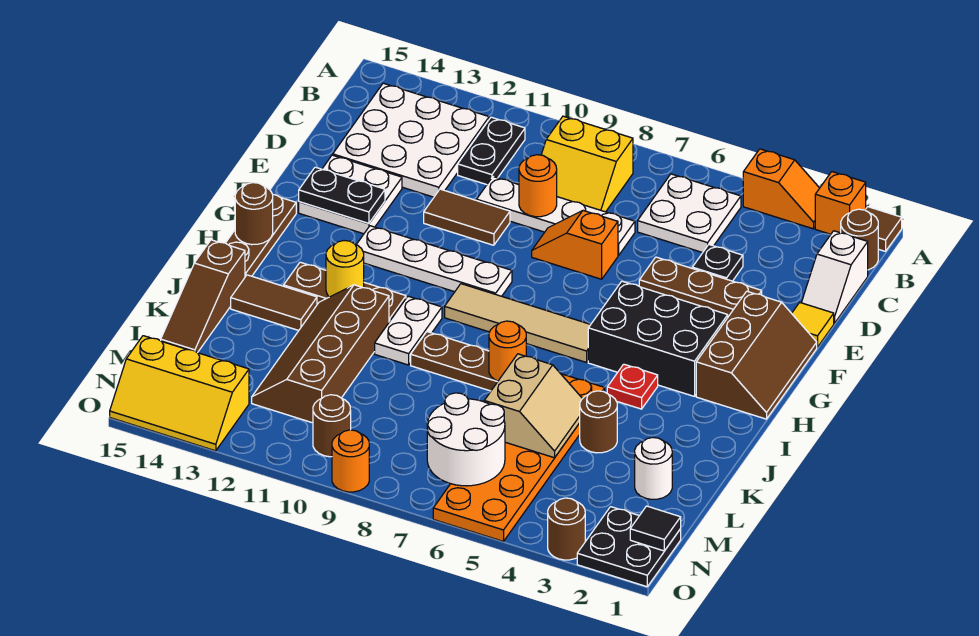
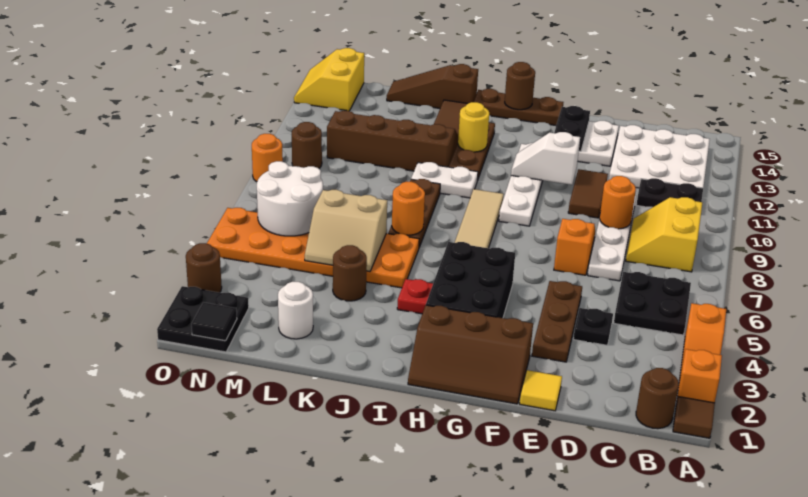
white plate B5:C6 level 1 -> black plate B5:C6 level 1
white slope C1:D1 level 1 top C -> white slope F11:G11 level 2 top F
yellow slope N13:O15 level 1 top N -> yellow slope N14:O15 level 1 top N

